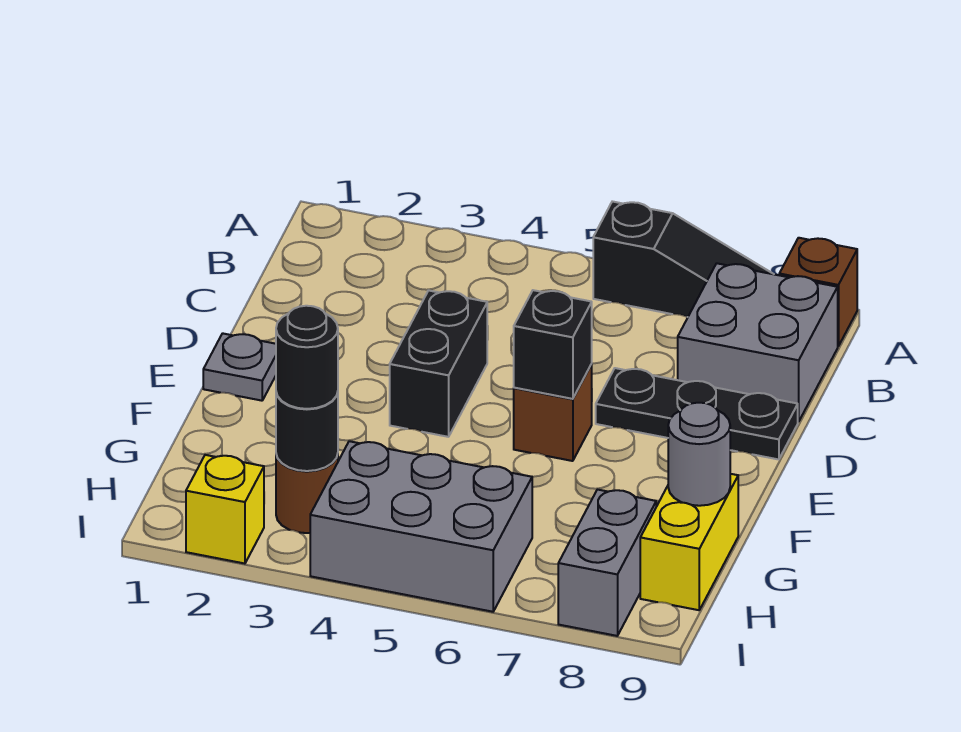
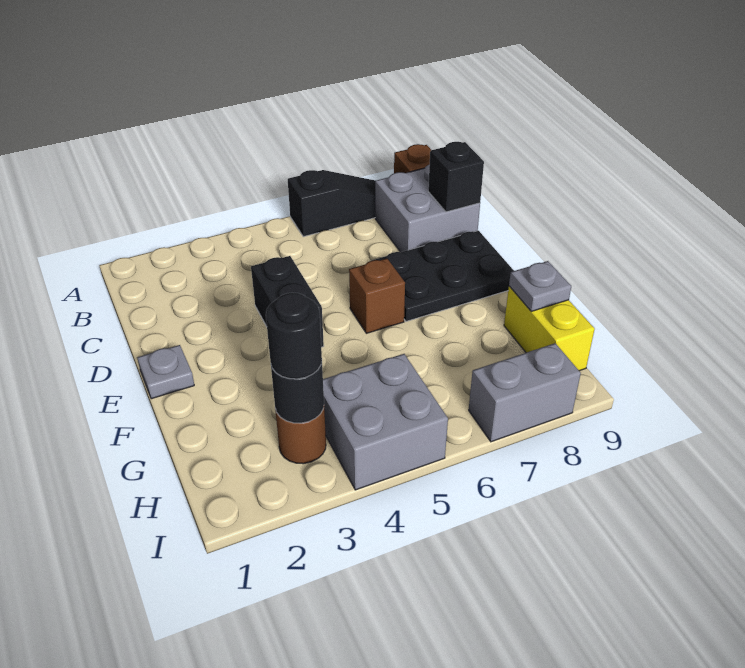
black plate D7:D9 level 1 -> black plate D7:E9 level 1
black brick E6 level 2 -> black brick C9 level 2
grey round brick G9 level 2 -> grey plate G9 level 2
grey brick H4:I6 level 1 -> grey brick H4:I5 level 1
grey brick H8:I8 level 1 -> grey brick I7:I8 level 1
yellow brick I2 level 1 -> none

